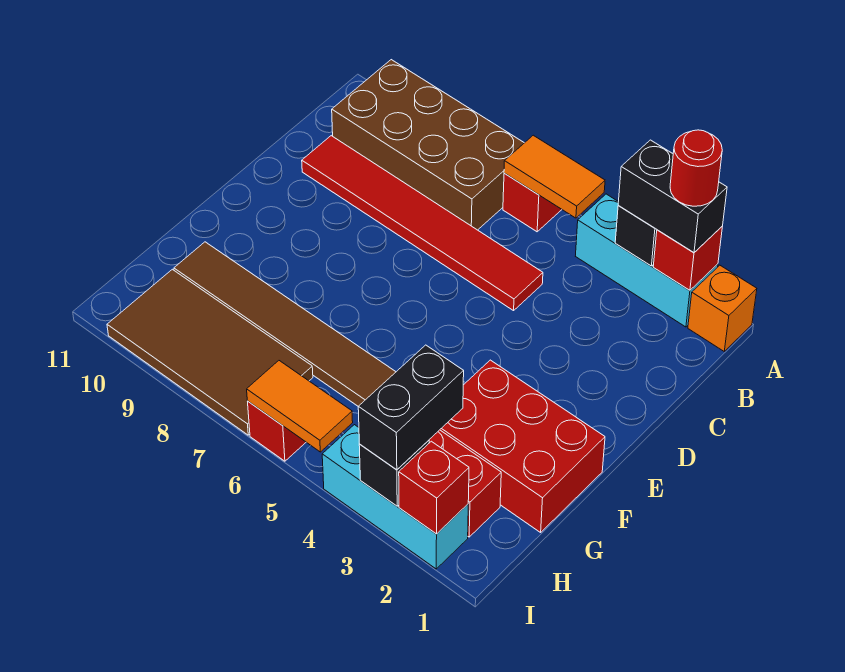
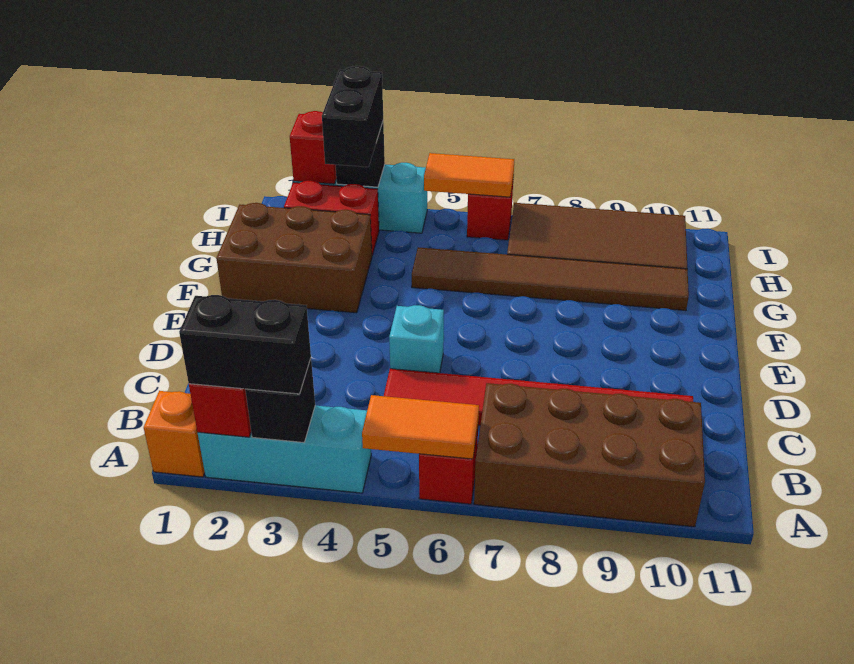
red round brick A2 level 4 -> none
none -> cyan brick D5 level 1
red brick F1:G3 level 1 -> brown brick F1:G3 level 1

